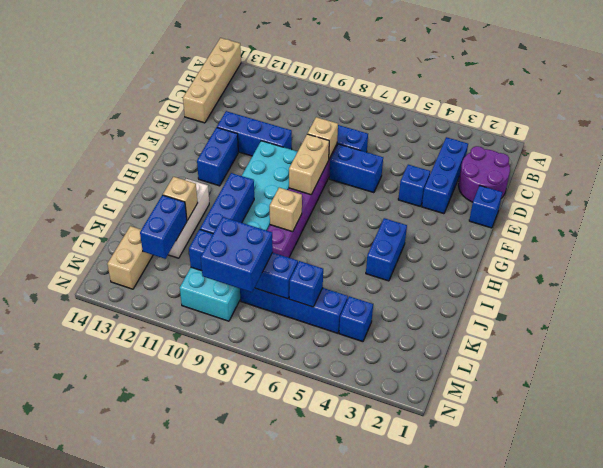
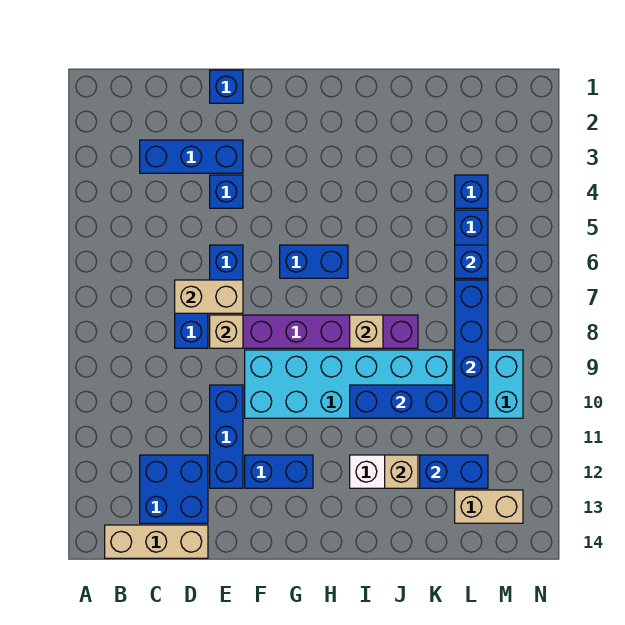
tan brick A14:D14 level 1 -> tan brick B14:D14 level 1
purple round brick C1:D2 level 1 -> none
tan brick F8:G8 level 2 -> tan brick D7:E7 level 2
blue brick H4:I4 level 1 -> blue brick G6:H6 level 1
blue brick L8:M9 level 3 -> blue brick C12:D13 level 1

